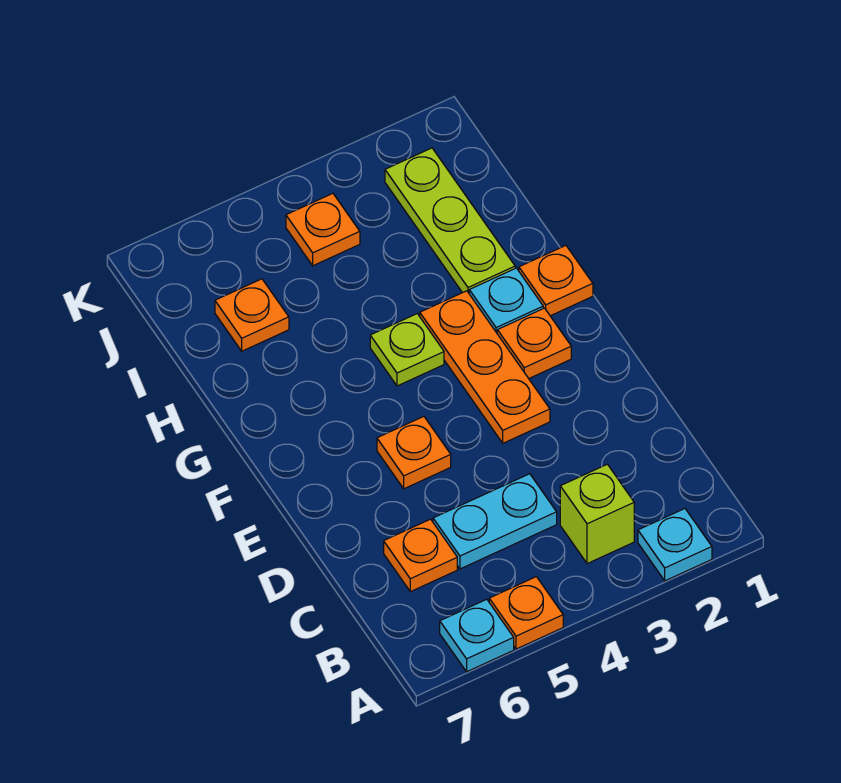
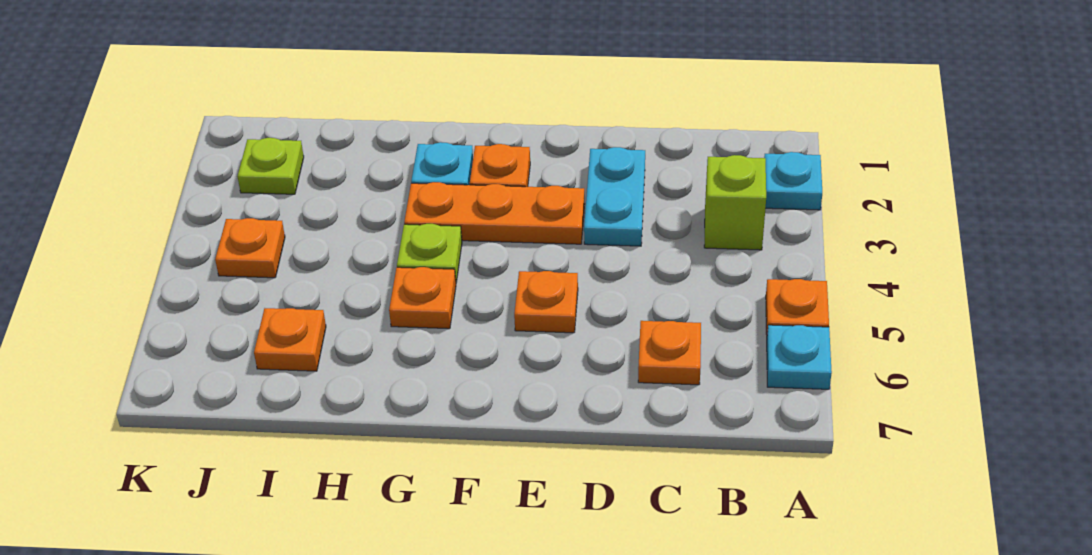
cyan plate C4:C5 level 1 -> cyan plate D2:D3 level 1
orange plate G1 level 1 -> orange plate G5 level 1
lime plate H2:J2 level 1 -> lime plate J2 level 1

